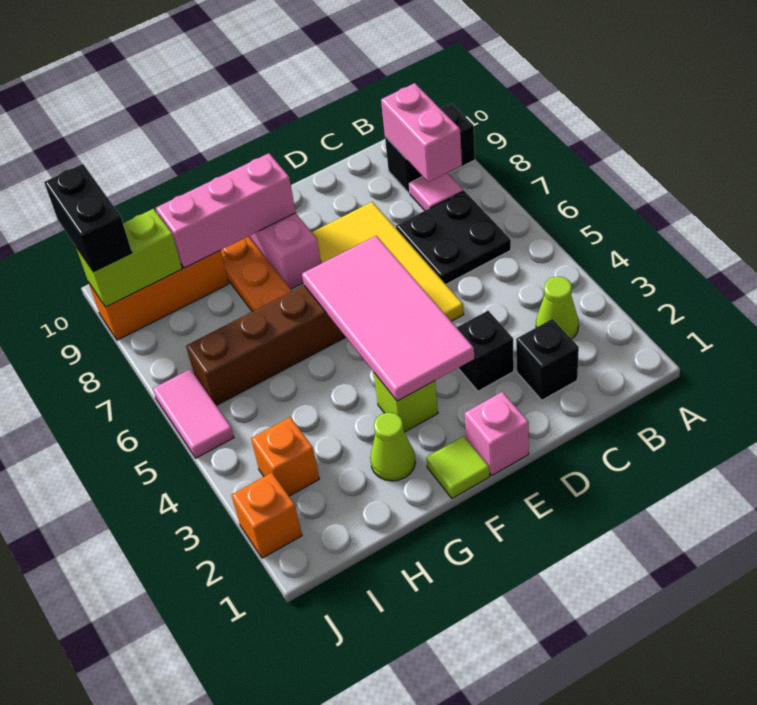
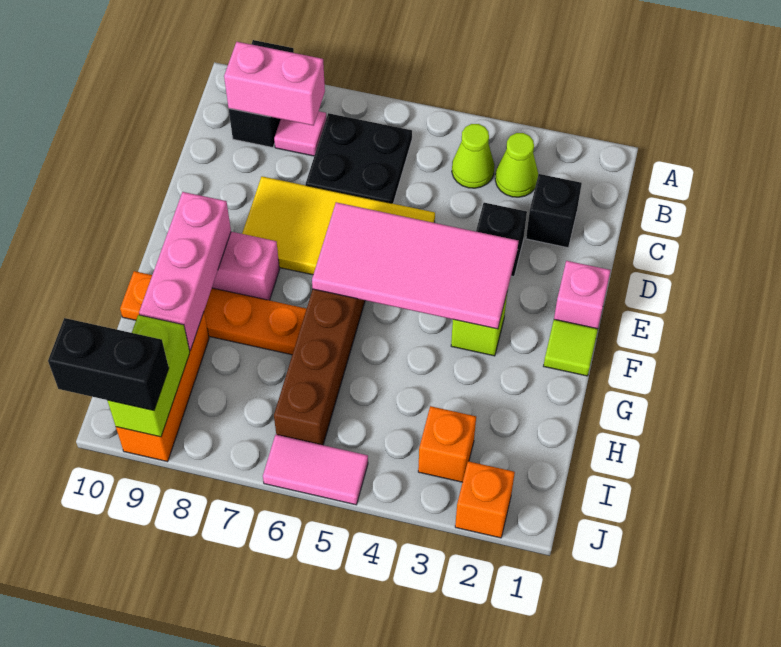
lime cone G2 level 1 -> lime cone B4 level 1

